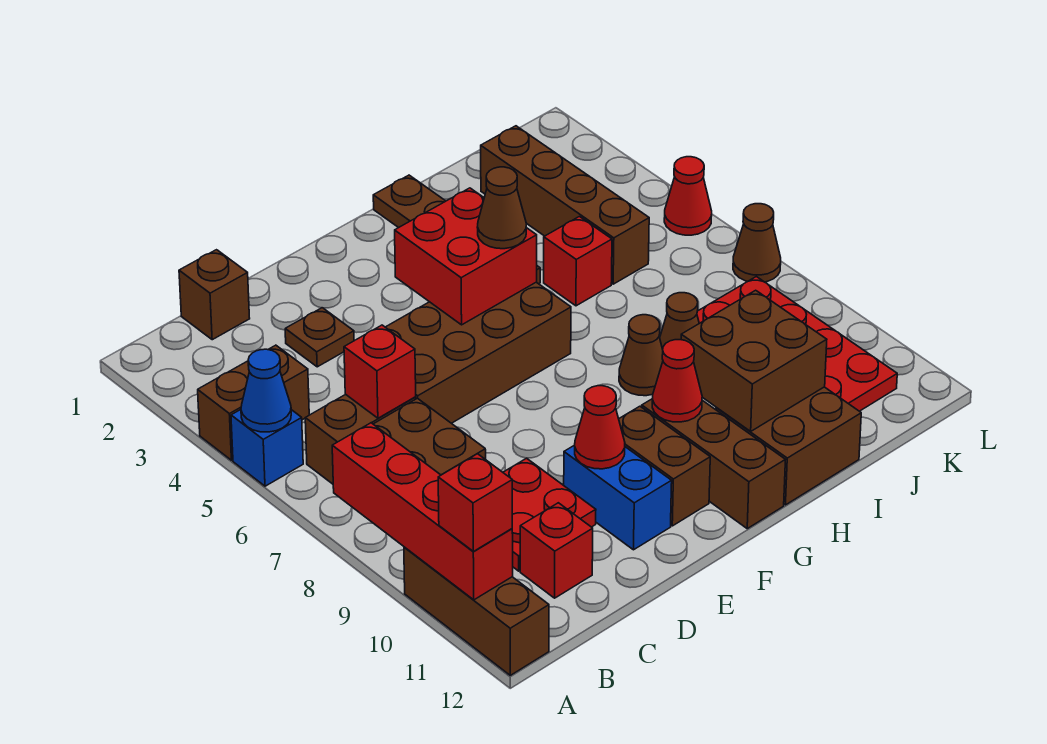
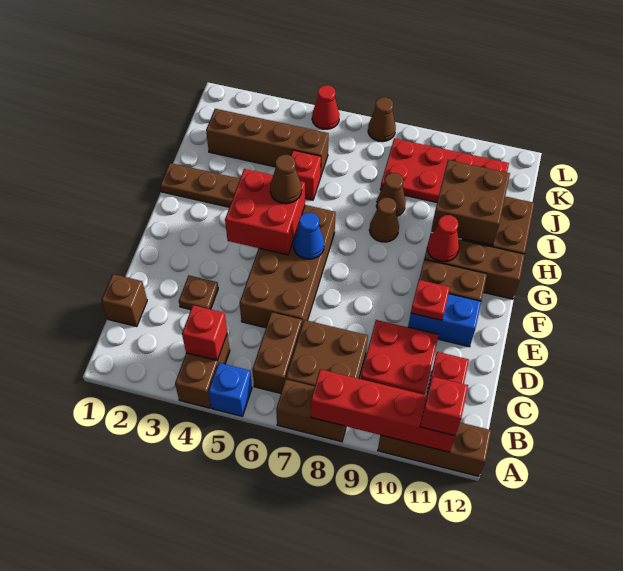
blue cone A5 level 2 -> blue cone F6 level 2
none -> brown brick A7:A8 level 1
red brick C6 level 2 -> red brick B4 level 2
red cone E10 level 2 -> red plate E10 level 2

